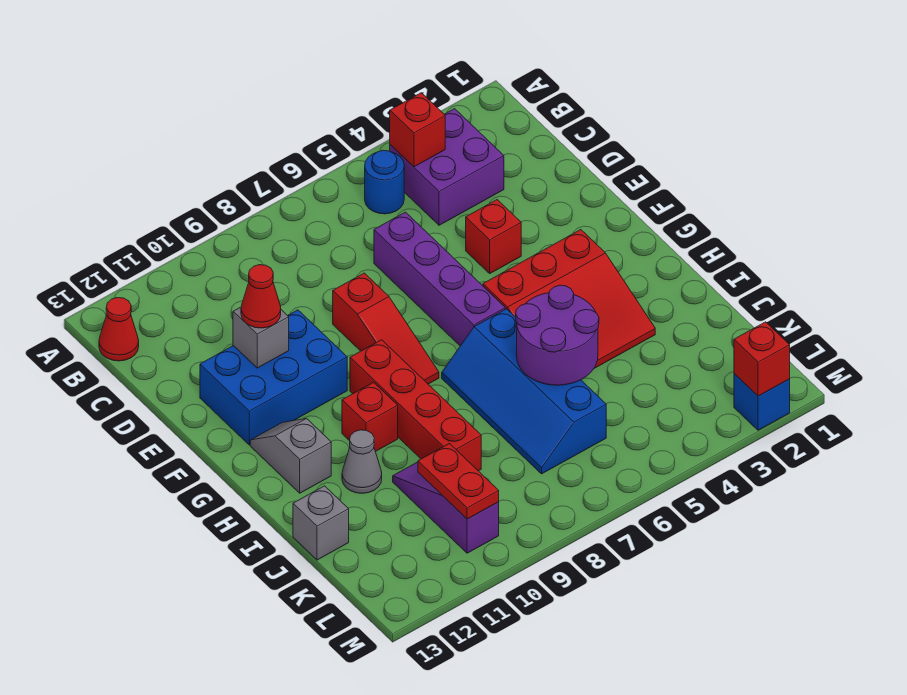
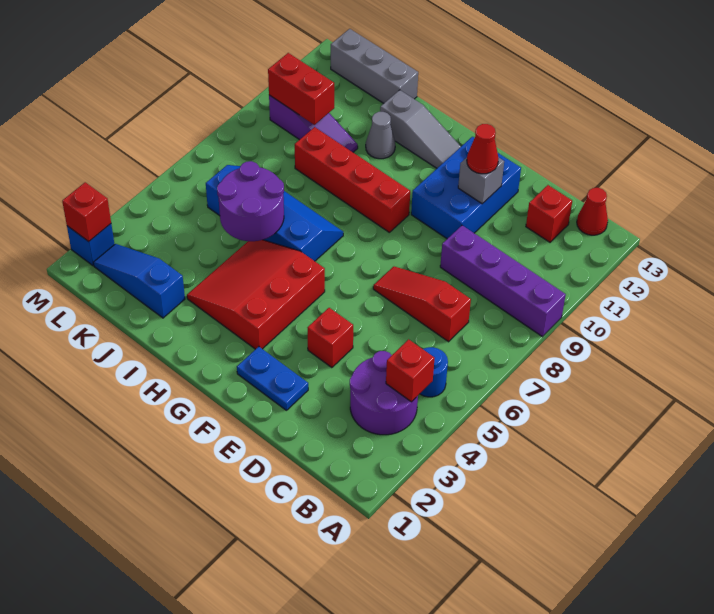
purple brick B3:C4 level 1 -> purple round brick B3:C4 level 1
purple brick D6:G6 level 1 -> purple brick A9:D9 level 1
none -> blue plate E2:F2 level 1
red slope E8:G8 level 1 top E -> red slope C7:E7 level 1 top C
grey slope G12:H12 level 1 top H -> grey slope G12:I12 level 1 top I
red brick H10 level 1 -> red brick C12 level 1
none -> blue slope J2:L2 level 1 top J
grey brick J13 level 1 -> grey brick J13:L13 level 1
red plate K10:L10 level 2 -> red brick K10:L10 level 2

